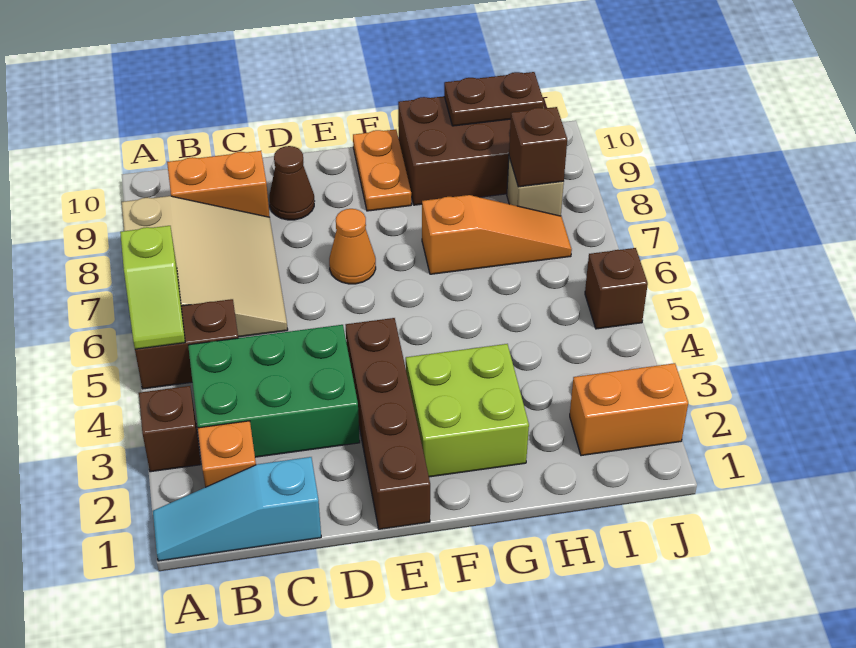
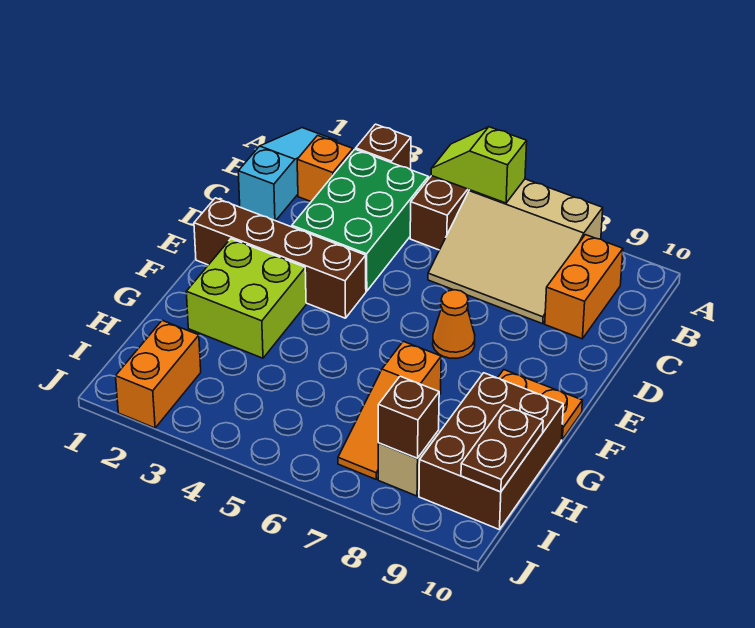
brown cone D9 level 1 -> none
brown brick J5 level 1 -> none

